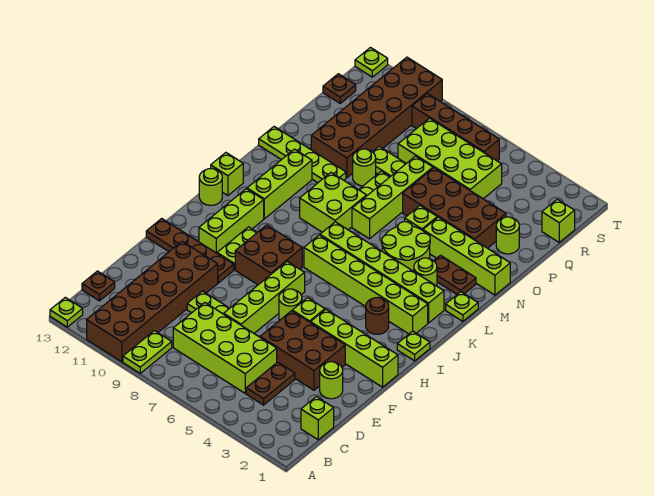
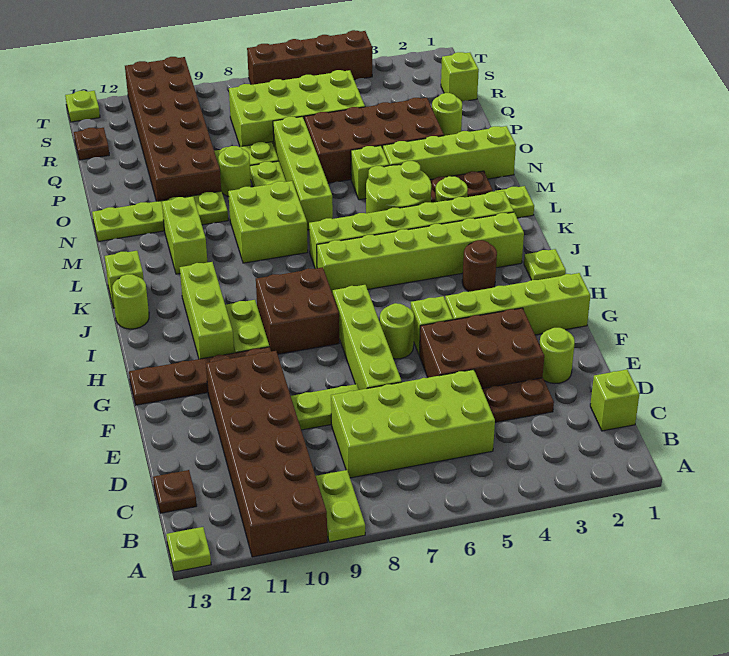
brown plate C4:D4 level 1 -> brown plate D3:D4 level 1
lime brick K11:M11 level 1 -> lime brick L11:M11 level 1
brown brick S6:S9 level 1 -> brown brick T4:T7 level 1

